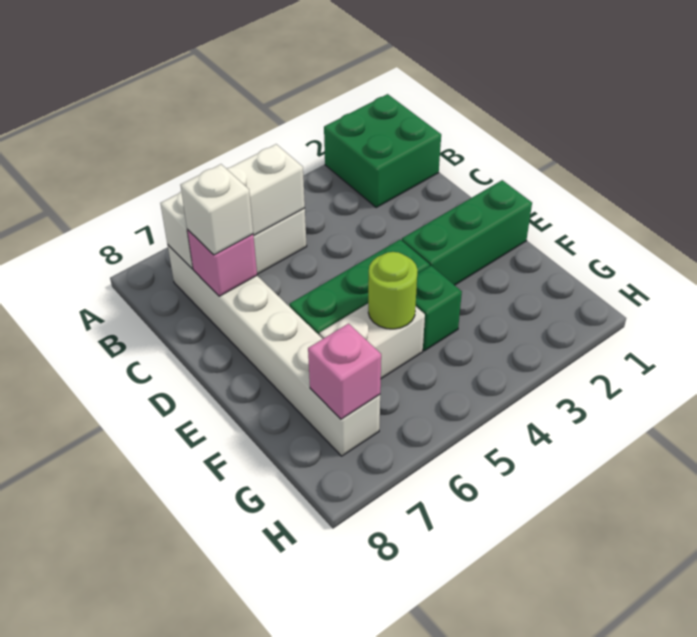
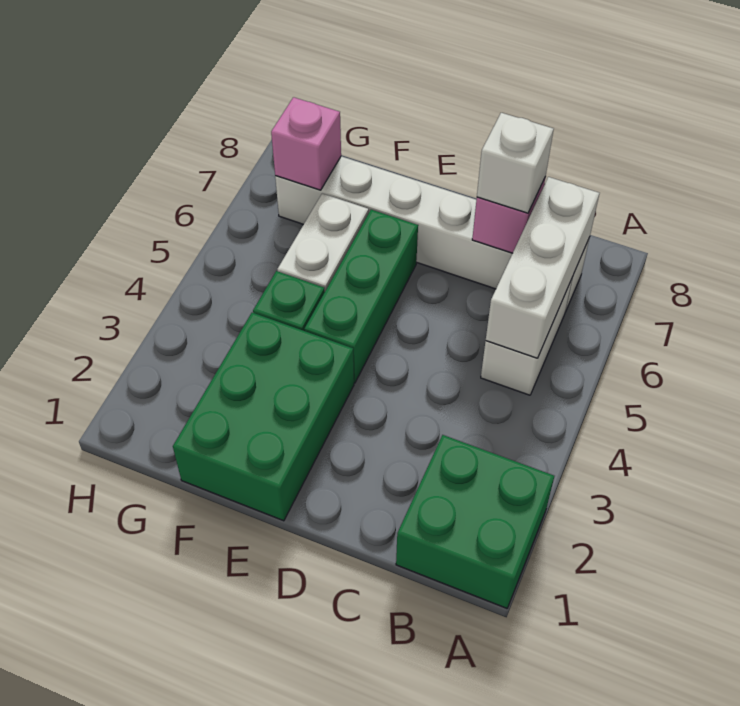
green brick E1:E3 level 1 -> green brick E1:F3 level 1
lime round brick F5 level 2 -> none

